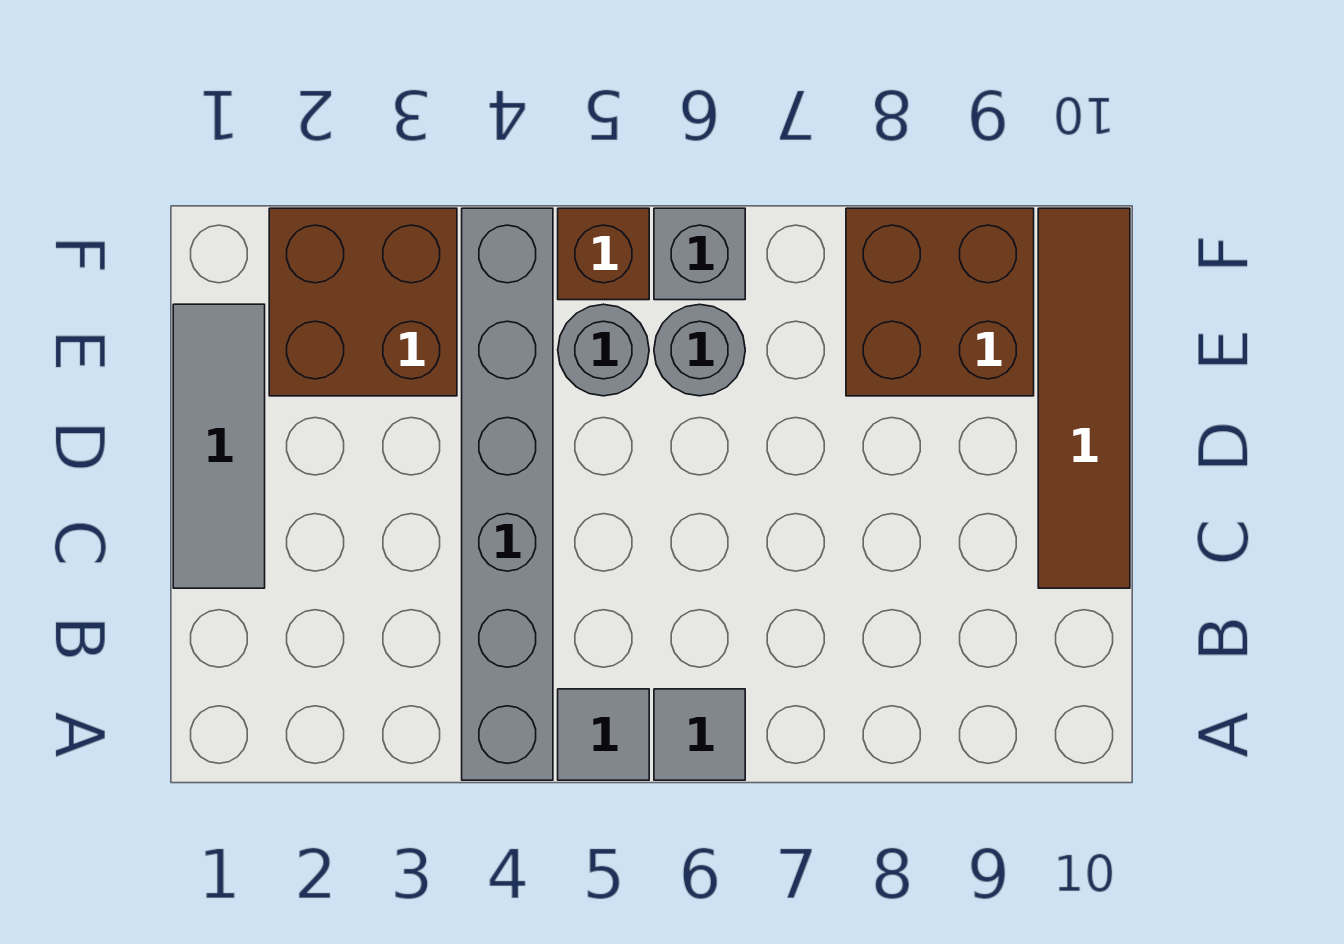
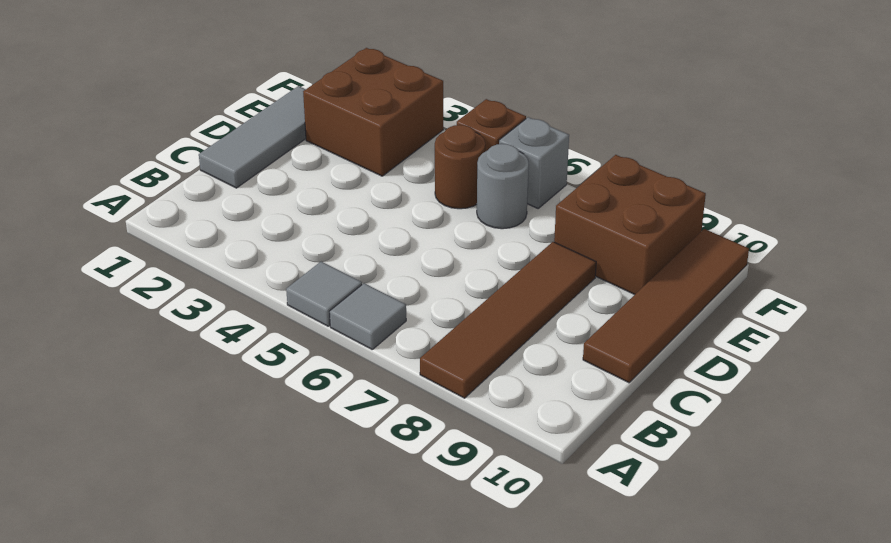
grey brick A4:F4 level 1 -> none
none -> brown tile A8:D8 level 1
grey round brick E5 level 1 -> brown round brick E5 level 1

